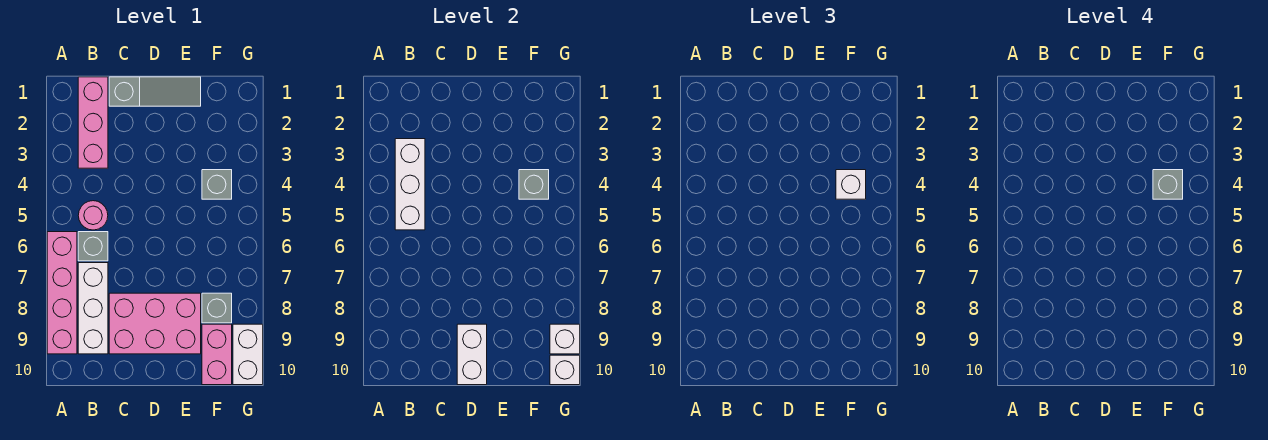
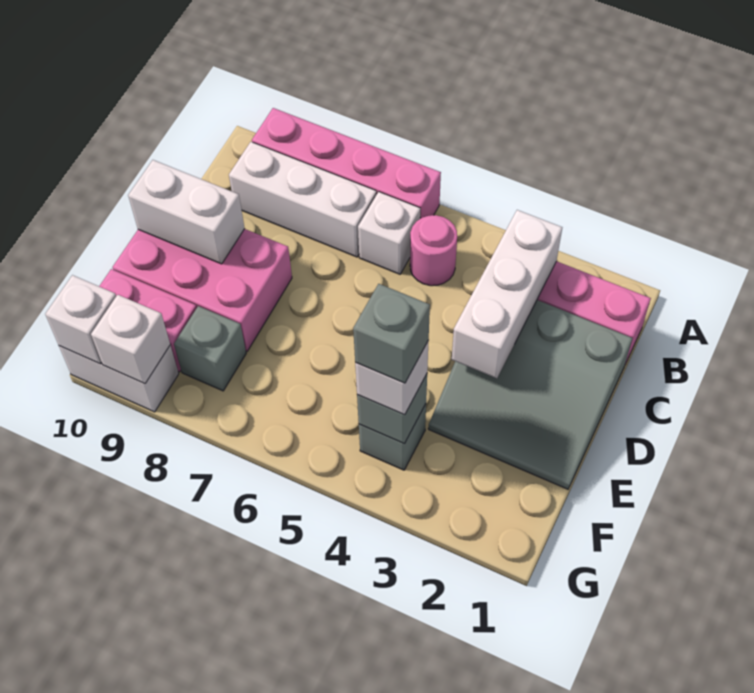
white brick B3:B5 level 2 -> white brick B3:D3 level 2
grey brick B6 level 1 -> white brick B6 level 1
grey slope C1:E1 level 1 top C -> grey slope C1:E3 level 1 top C
pink brick C8:E9 level 1 -> pink brick D8:E10 level 1

